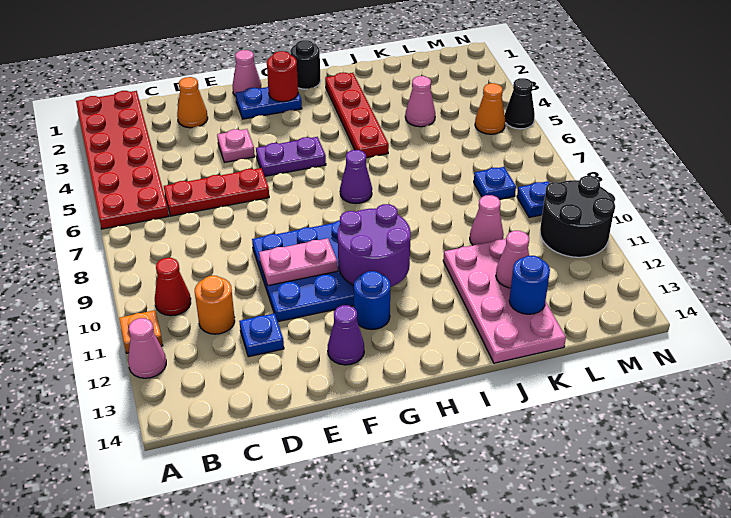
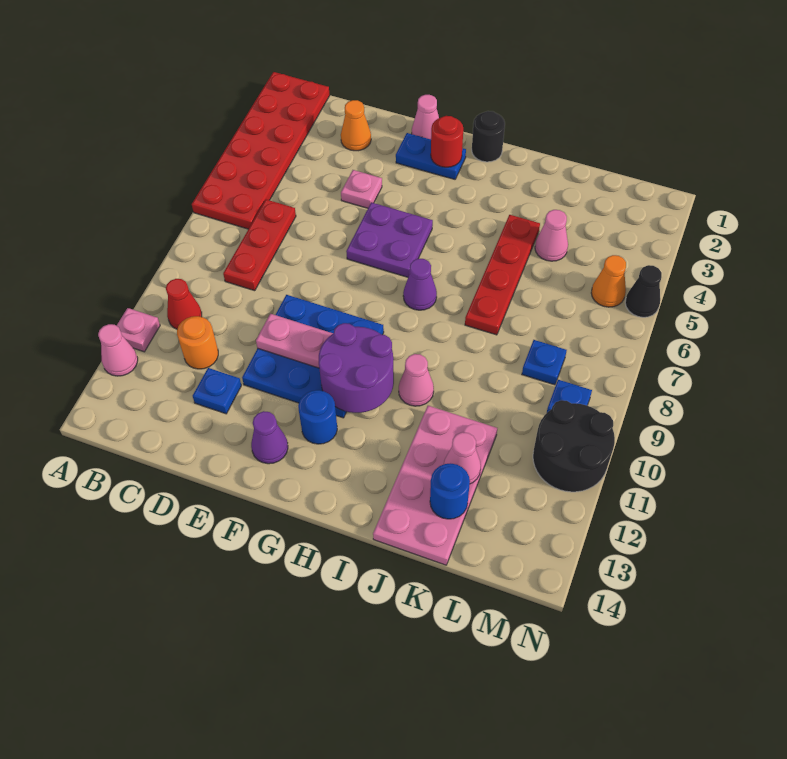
orange plate A11 level 1 -> pink plate A11 level 1
red plate C6:E6 level 1 -> red plate C6:C8 level 1
purple plate F5:G5 level 1 -> purple plate F5:G6 level 1
red plate I2:I5 level 1 -> red plate J4:J7 level 1
pink cone K10 level 1 -> pink cone I10 level 1

